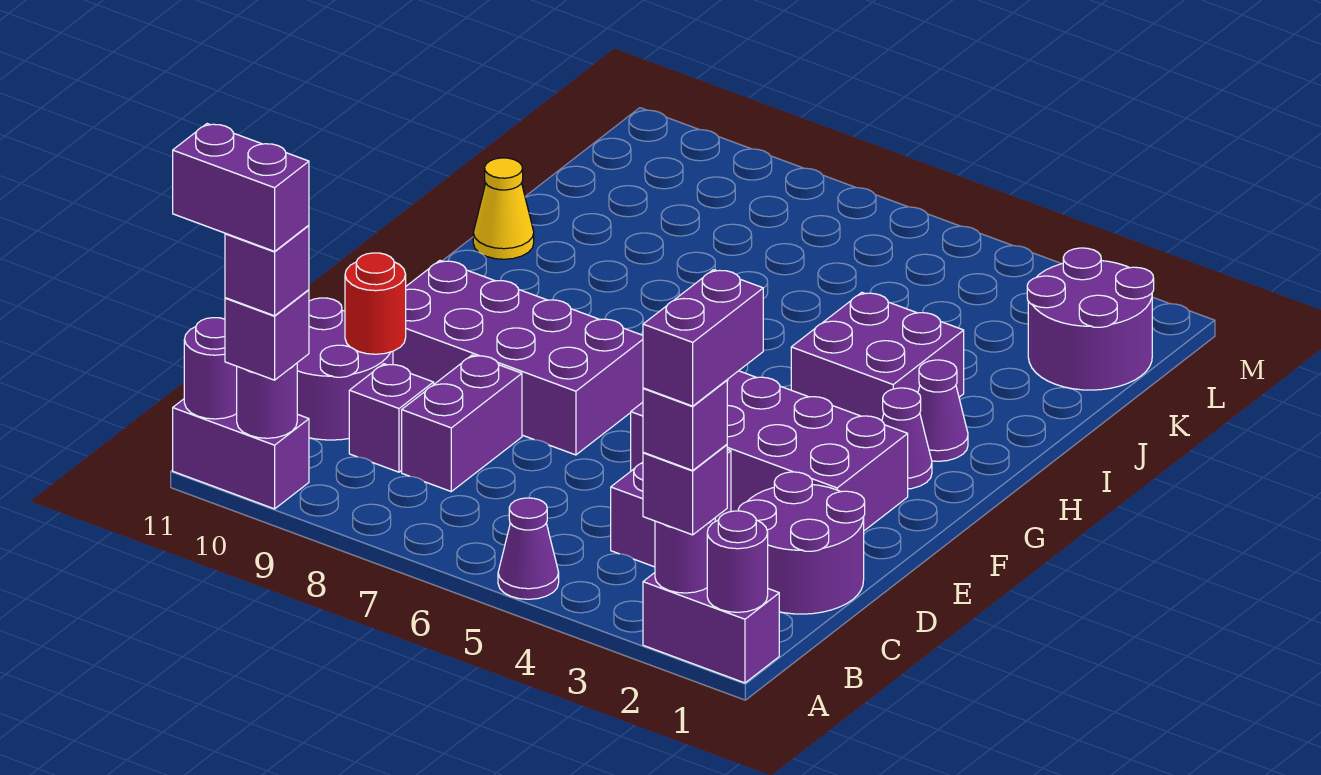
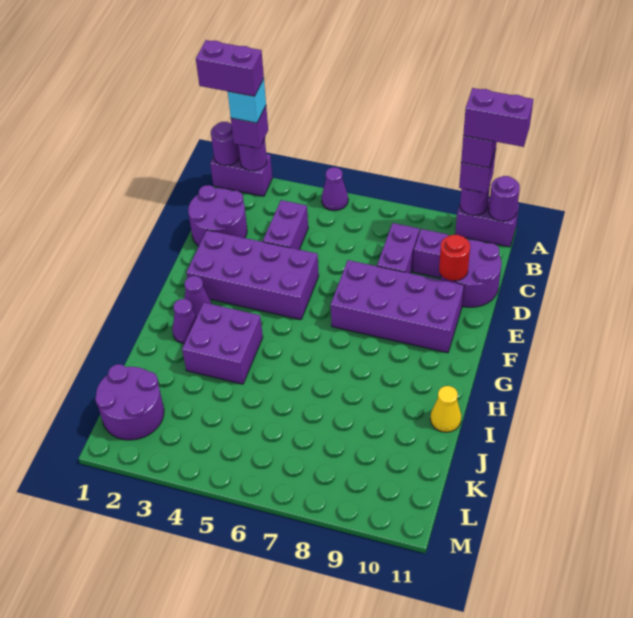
purple brick A2 level 4 -> cyan brick A2 level 4
purple brick A2:B2 level 5 -> purple brick A1:A2 level 5

